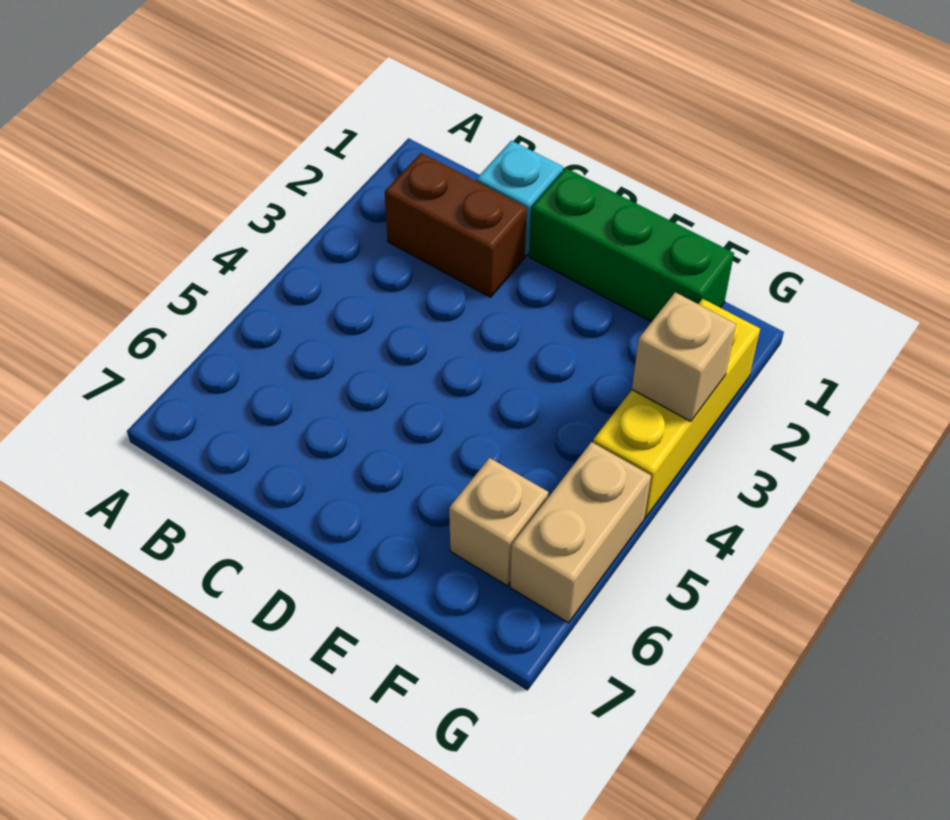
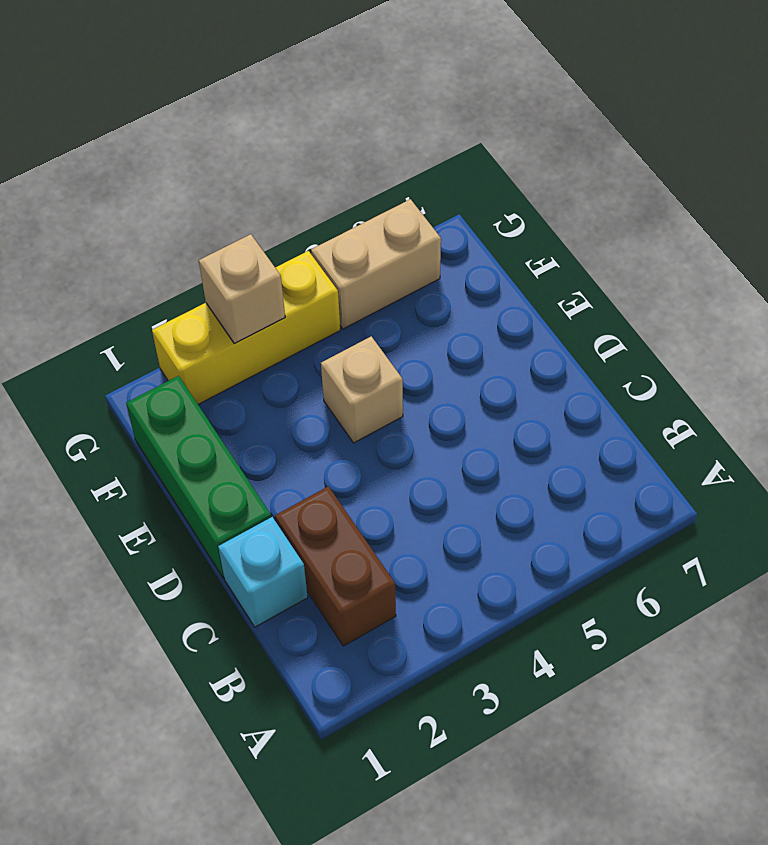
tan brick F6 level 1 -> tan brick E4 level 1

